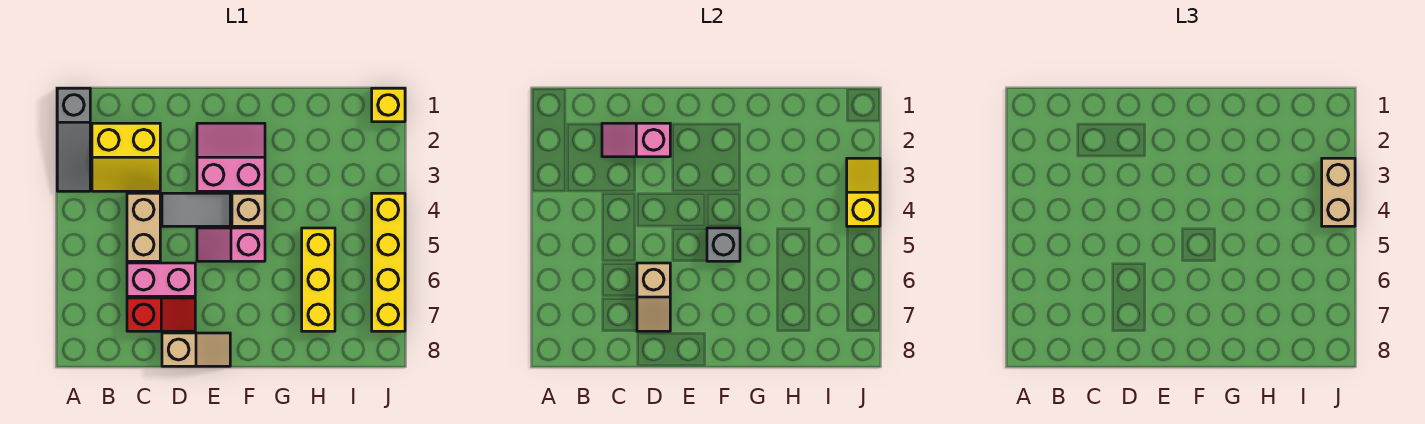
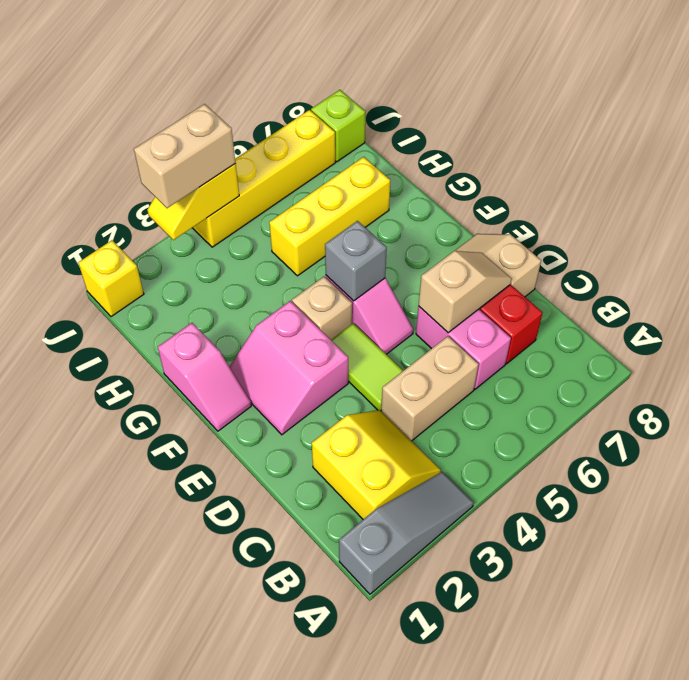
pink slope C2:D2 level 2 top D -> pink slope F1:G1 level 1 top G
grey tile D4:E4 level 1 -> lime tile D4:E4 level 1
none -> lime brick J8 level 1

